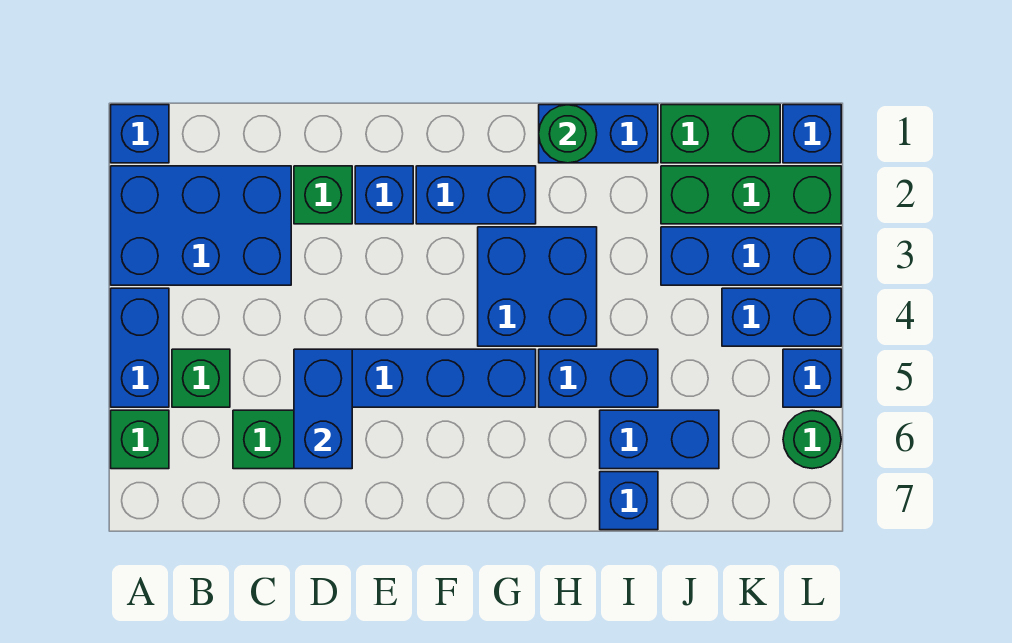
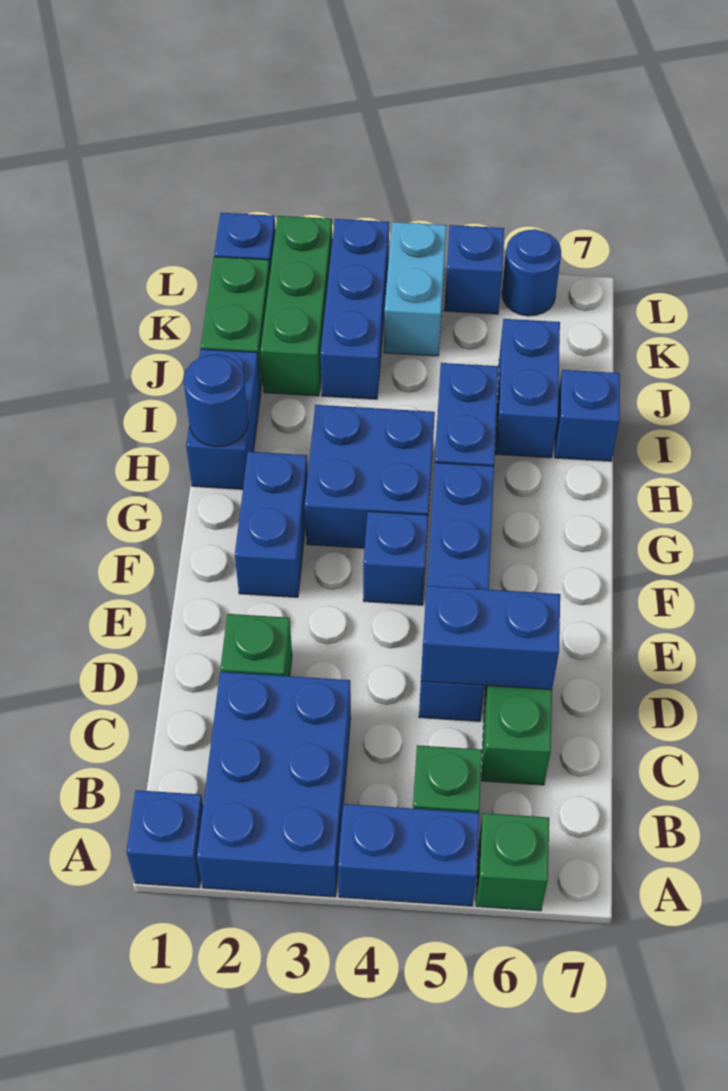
blue brick E2 level 1 -> blue brick F4 level 1
green round brick H1 level 2 -> blue round brick H1 level 2
blue brick K4:L4 level 1 -> cyan brick K4:L4 level 1
green round brick L6 level 1 -> blue round brick L6 level 1

